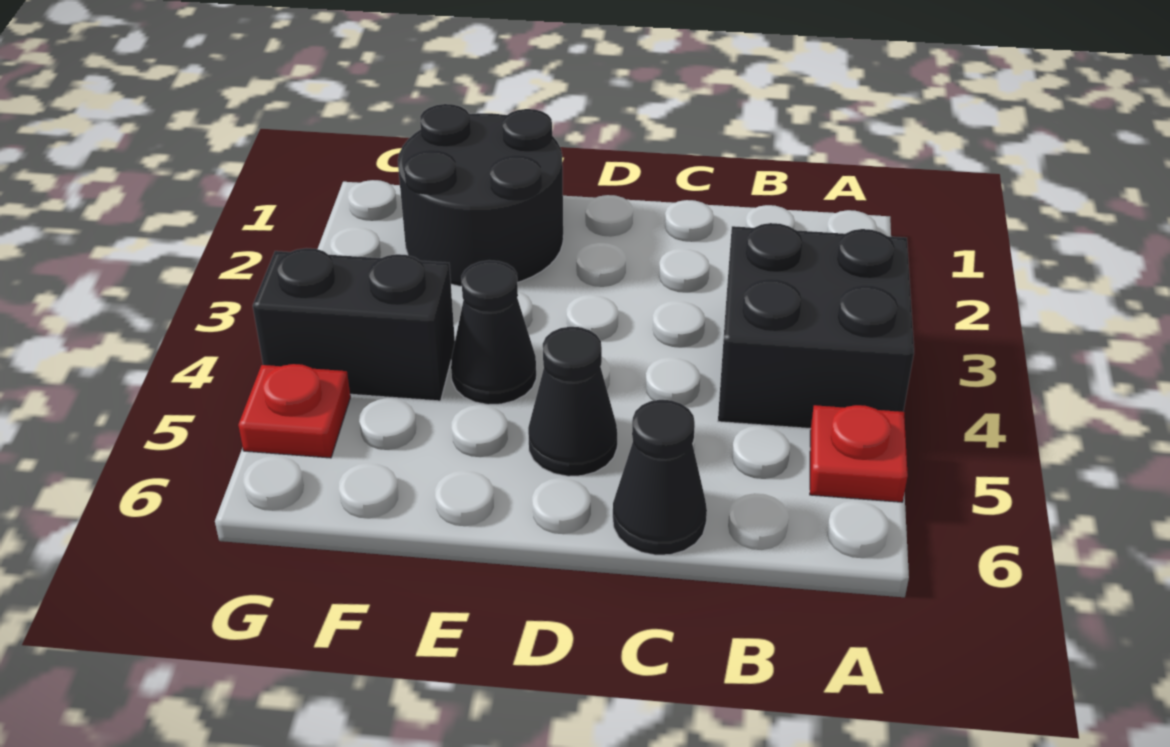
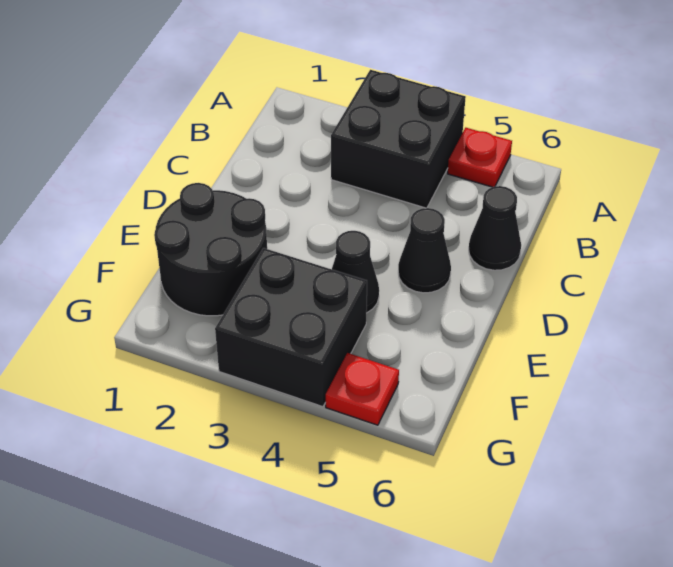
black brick F4:G4 level 1 -> black brick F3:G4 level 1

